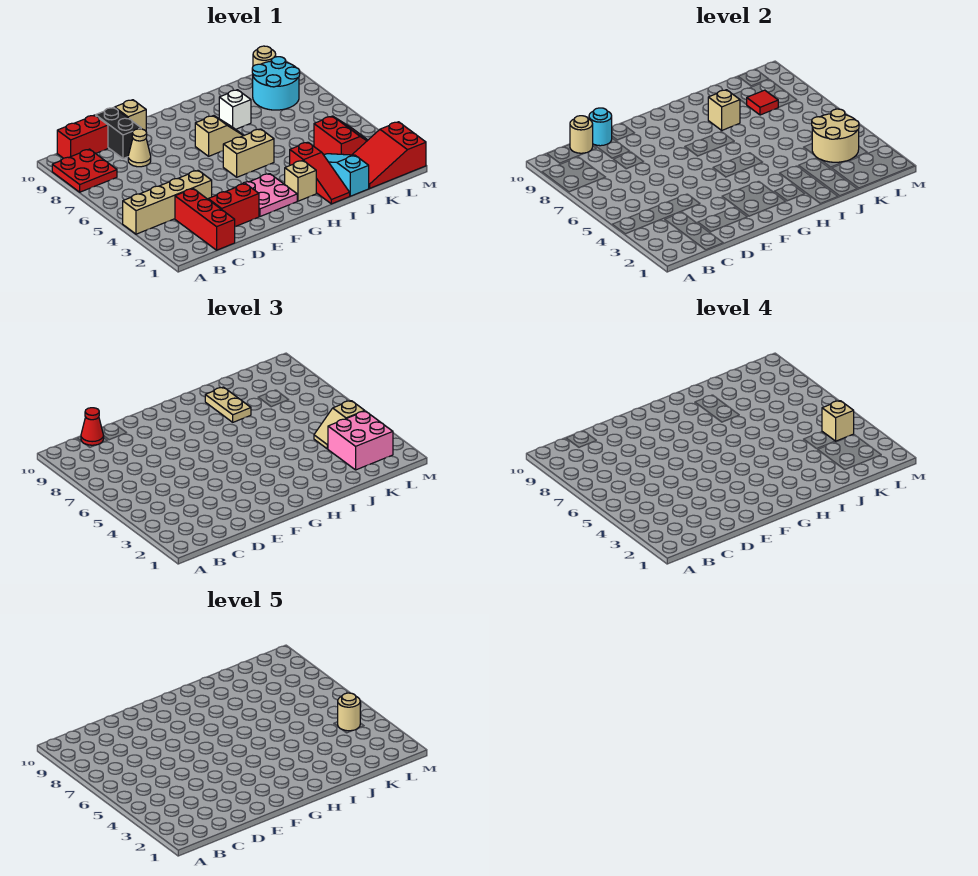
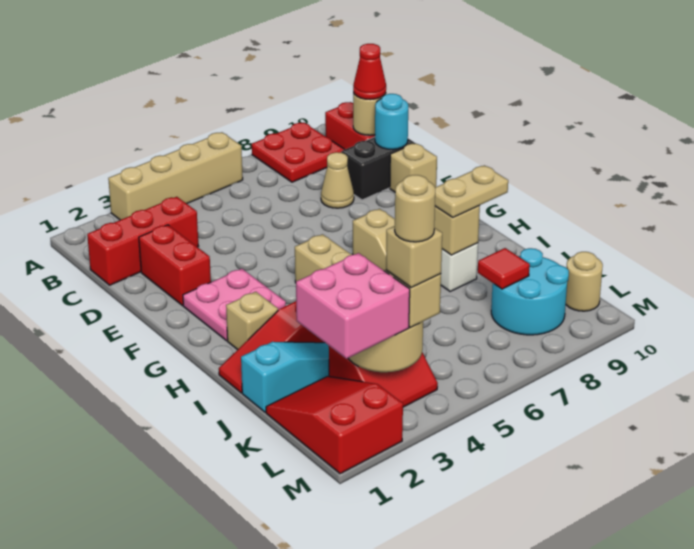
tan brick A4:D4 level 1 -> tan brick A3:A6 level 1

